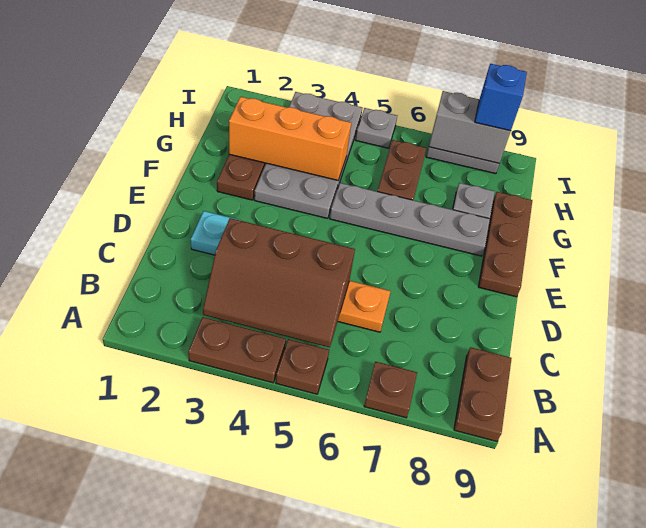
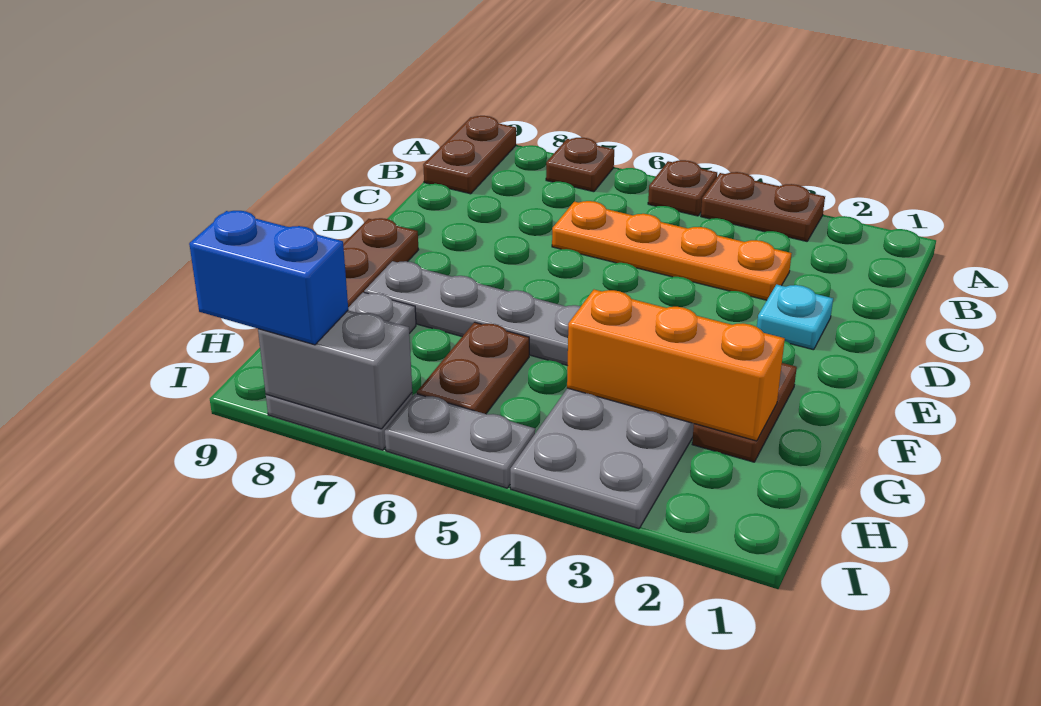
brown slope B3:C5 level 2 top C -> none
grey plate I5 level 1 -> grey plate I5:I6 level 1
blue brick I8 level 3 -> blue brick I8:I9 level 3

